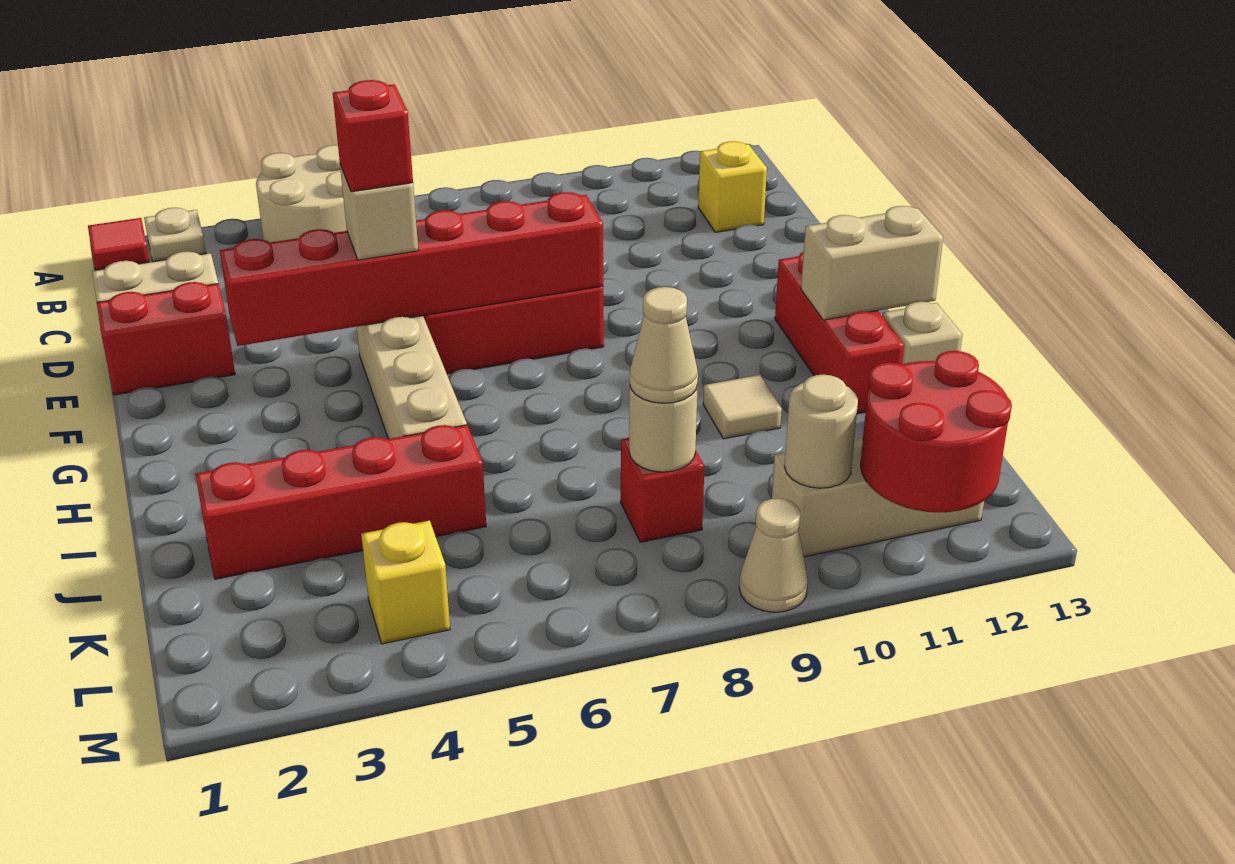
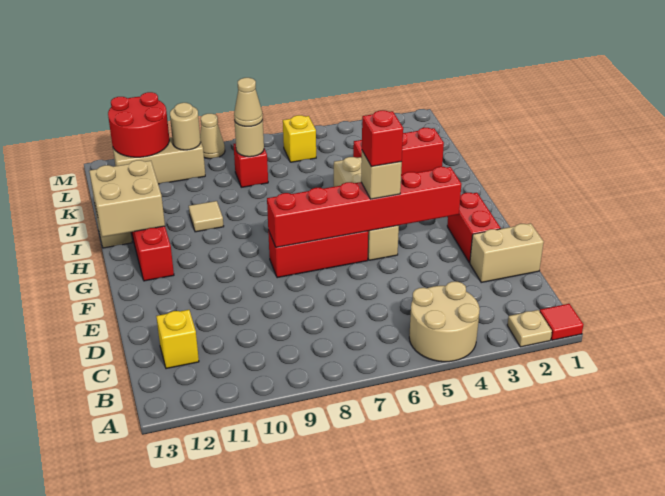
red brick E1:E2 level 1 -> red brick E2:F2 level 1
tan brick H12:H13 level 2 -> tan brick H12:I13 level 2
red brick J2:J5 level 1 -> red brick J2:J4 level 1
yellow brick L4 level 1 -> yellow brick L6 level 1

